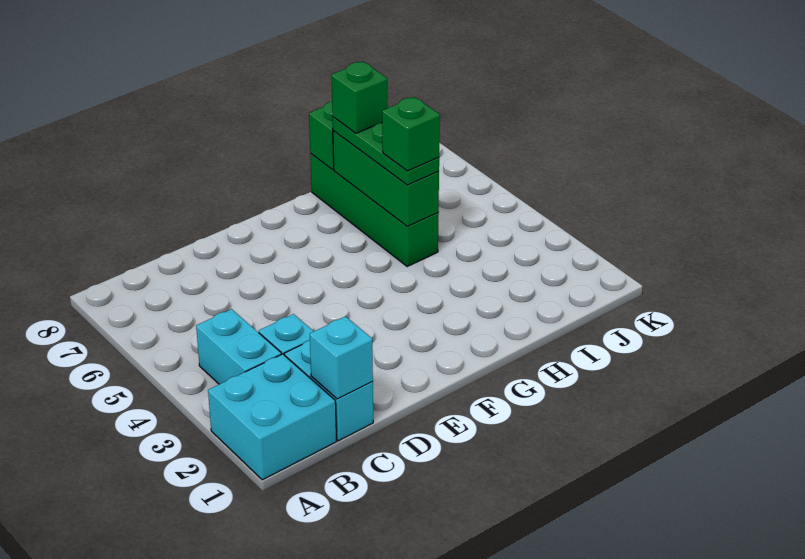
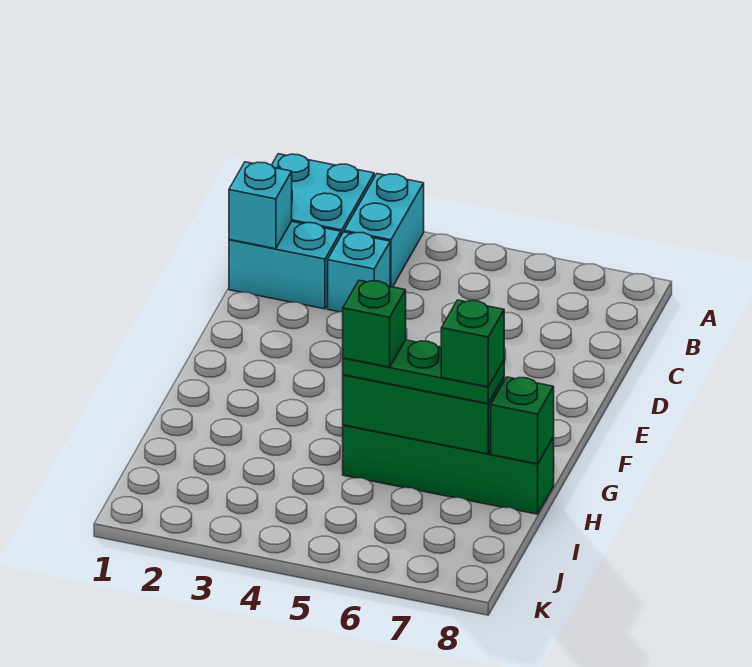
cyan brick B3:B4 level 1 -> cyan brick A3:B3 level 1

